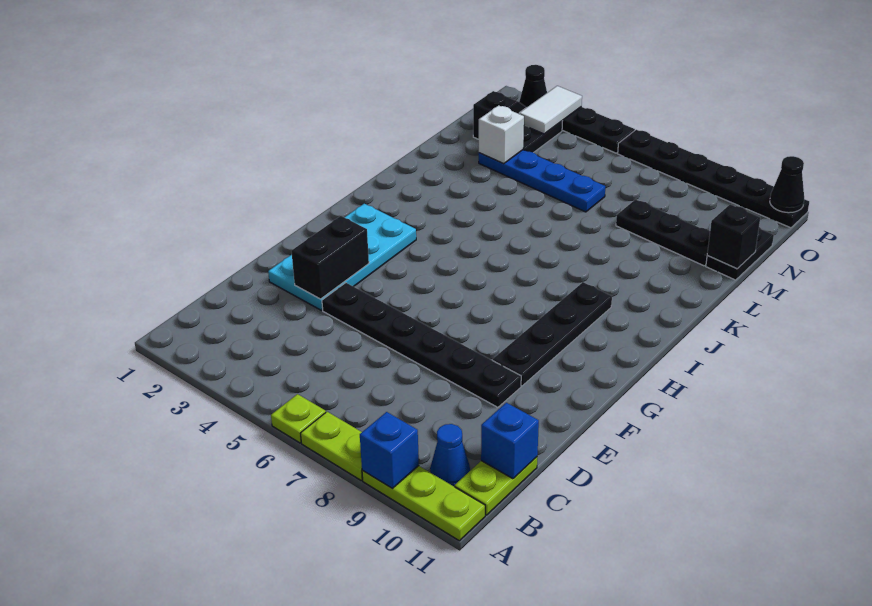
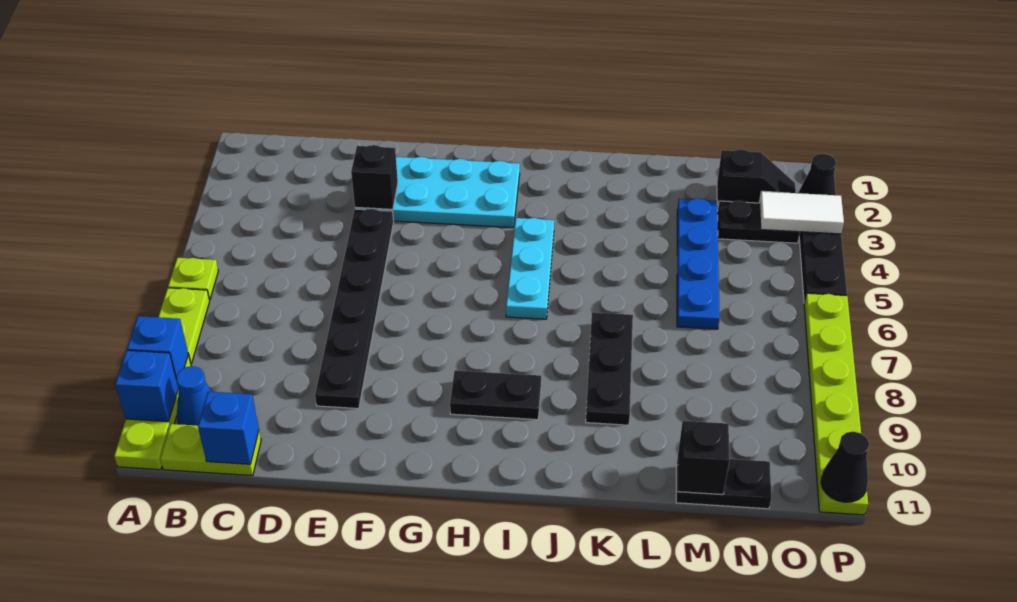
none -> blue brick A10 level 2
black brick E3:F3 level 2 -> black brick E3 level 2
black plate F9:I9 level 1 -> black plate H9:I9 level 1
none -> cyan plate I4:I6 level 1
white brick M3 level 2 -> none
black plate M8:M10 level 1 -> black plate K7:K9 level 1
black plate P6:P11 level 1 -> lime plate P6:P11 level 1

